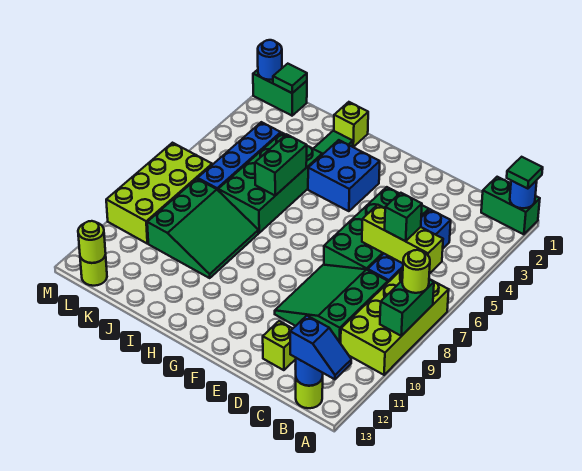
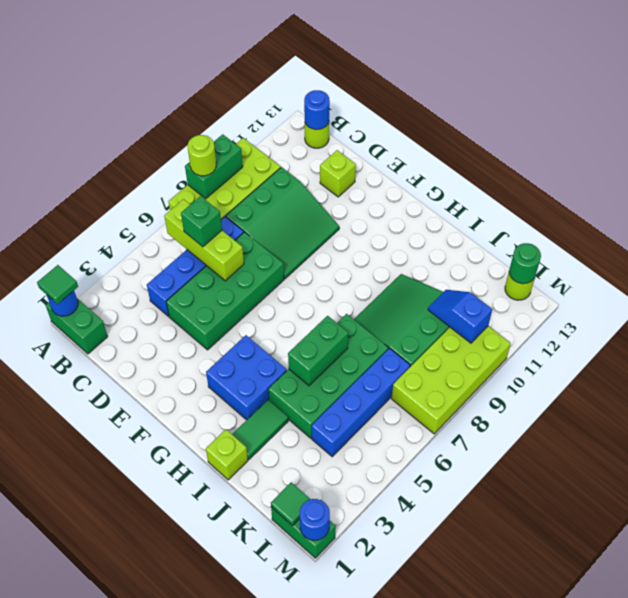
blue slope A13:B13 level 3 top B -> blue slope K10:L10 level 2 top L
lime round brick L13 level 2 -> green round brick L13 level 2

